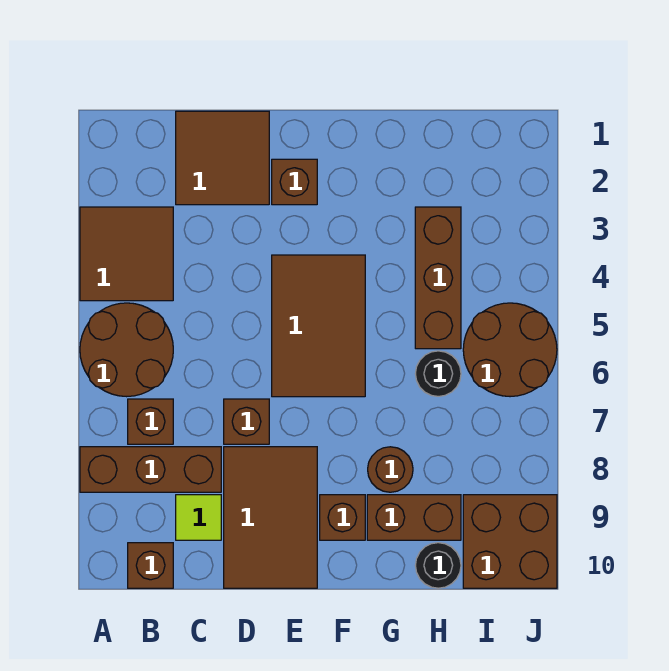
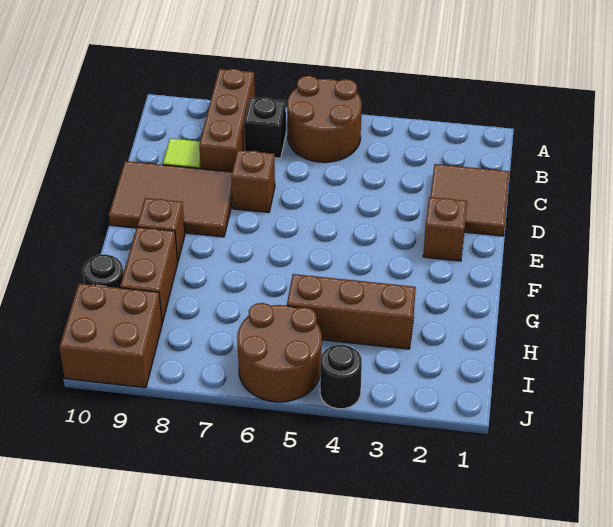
brown tile A3:B4 level 1 -> none
brown brick B7 level 1 -> black brick B7 level 1
brown brick B10 level 1 -> none
brown tile E4:F6 level 1 -> none
brown round brick G8 level 1 -> none
black round brick H6 level 1 -> black round brick J4 level 1

